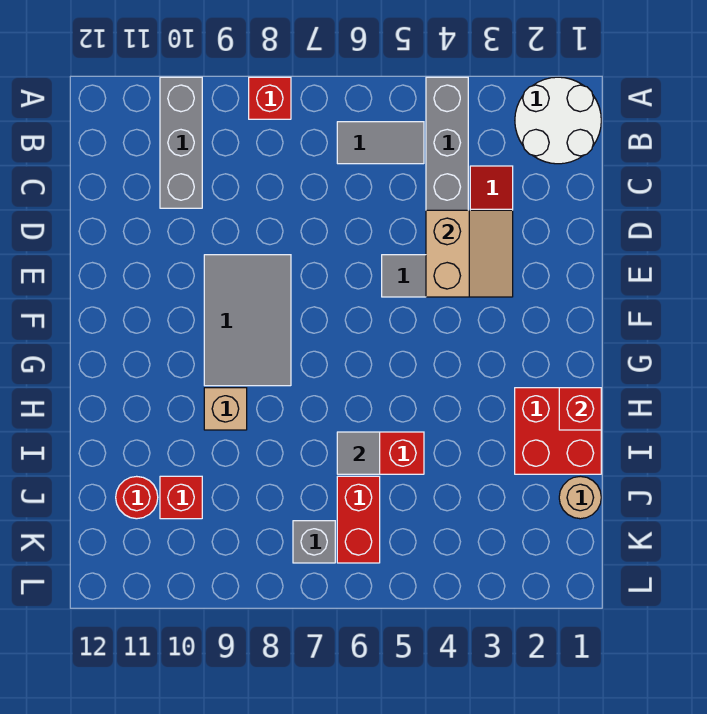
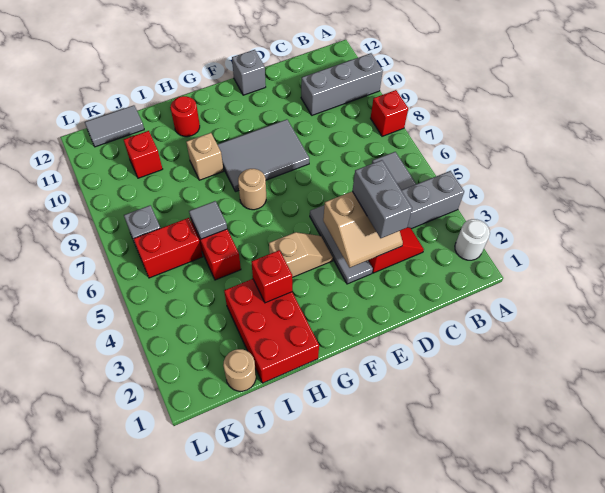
white round brick A1:B2 level 1 -> white round brick A2 level 1
none -> grey brick D3:D4 level 3
none -> grey brick E12 level 1
none -> tan slope F4:G4 level 1 top G
none -> tan round brick G7 level 1
red brick H1:I2 level 1 -> red brick H1:I3 level 1
red brick H1 level 2 -> red brick H3 level 2
red round brick J11 level 1 -> red round brick H11 level 1
none -> grey tile J12:K12 level 1

